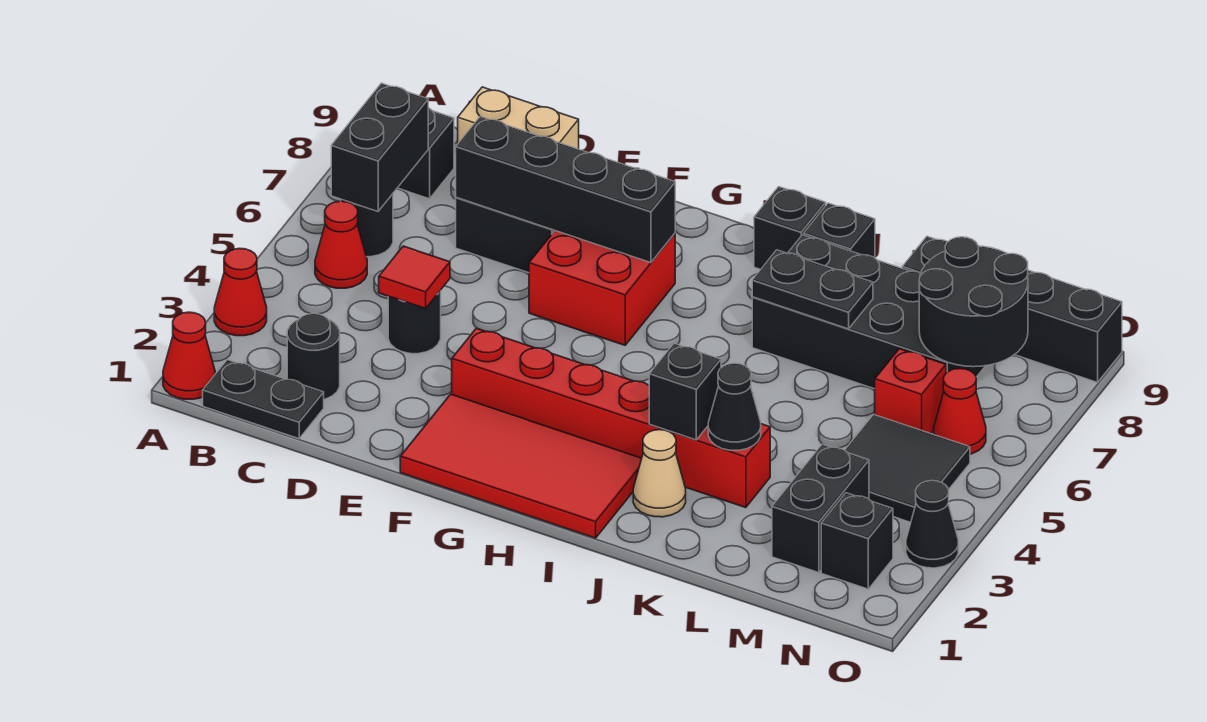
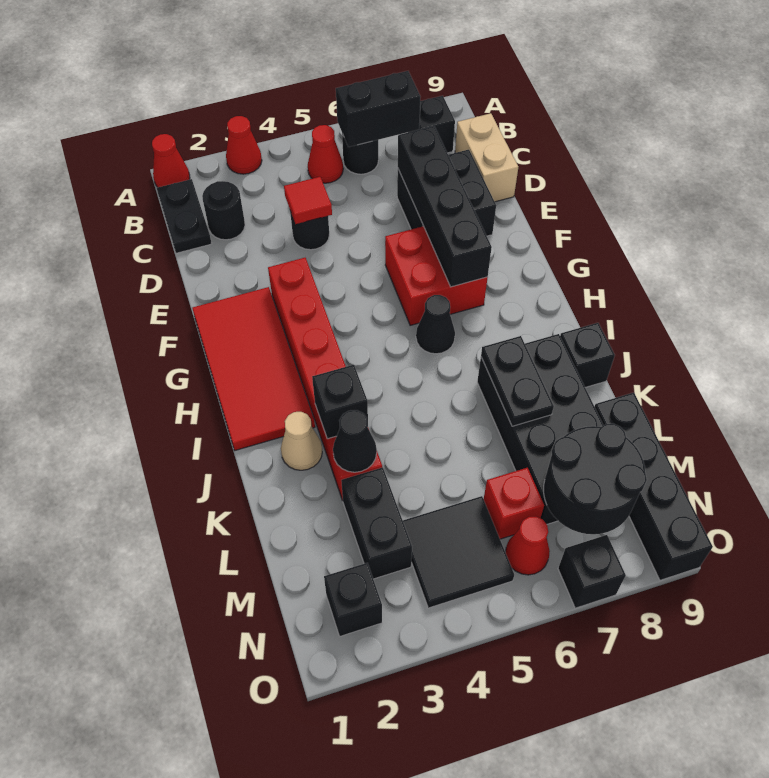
black brick I9 level 1 -> black brick O7 level 1
black brick M2:M3 level 1 -> black brick L3:M3 level 1
black cone O3 level 1 -> black cone H6 level 1

